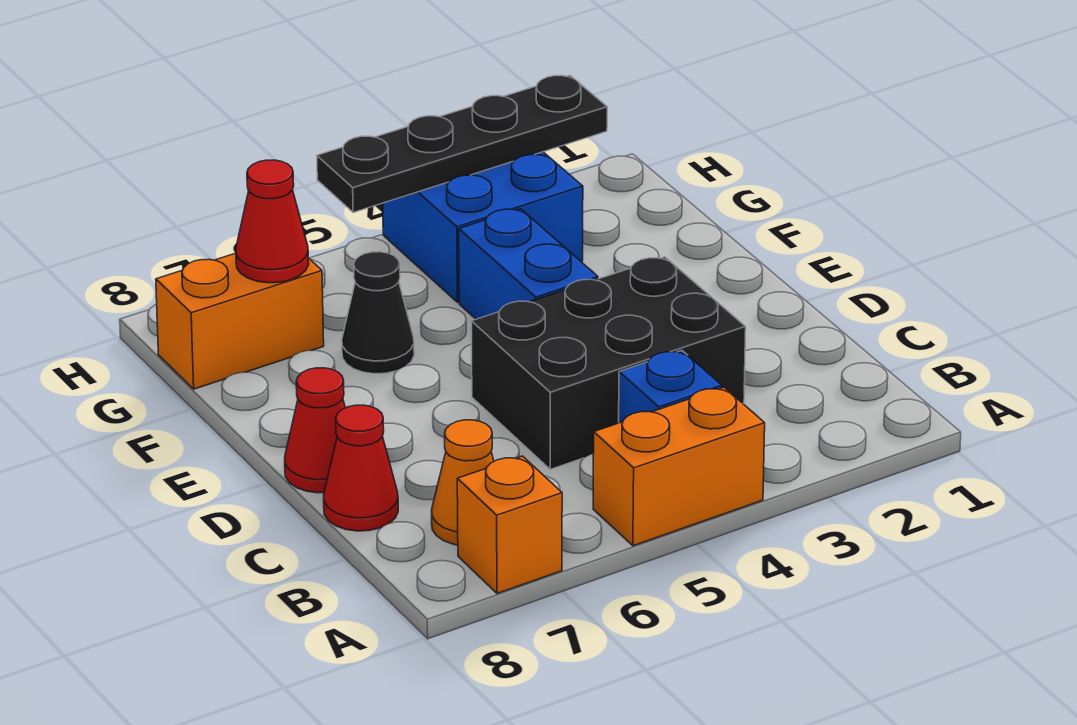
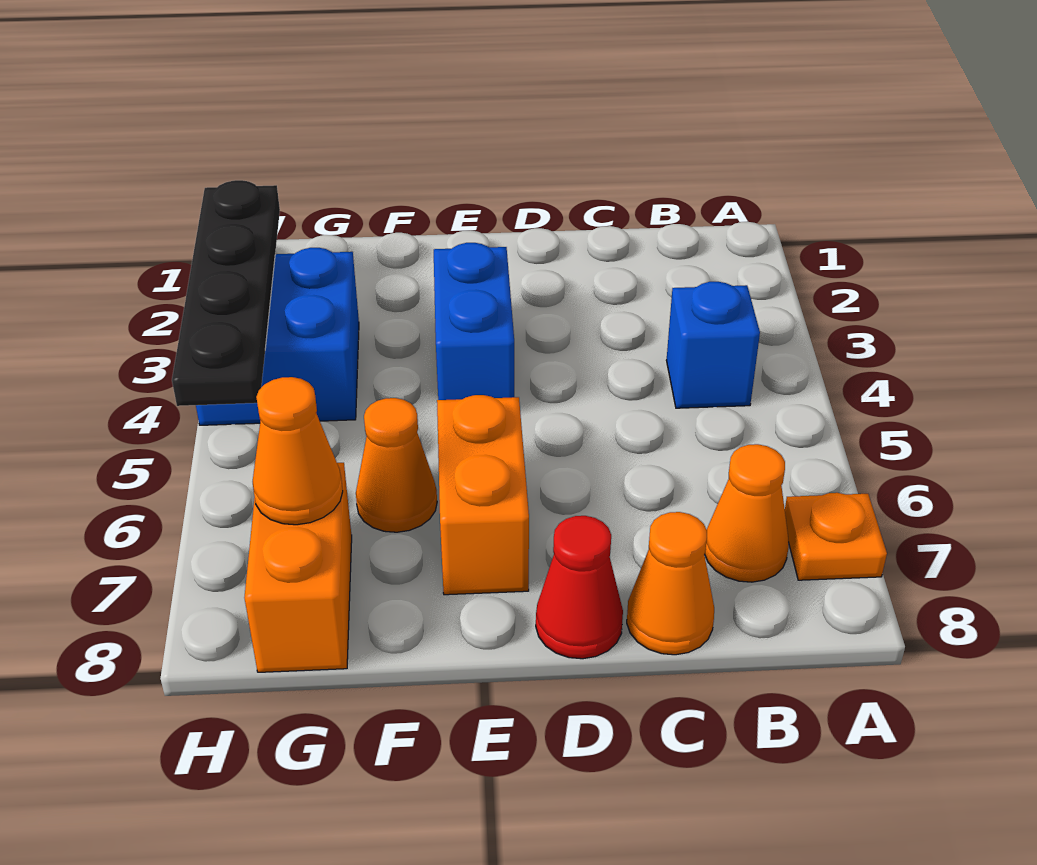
orange brick A4:A5 level 1 -> orange brick E6:E7 level 1
orange brick A7 level 1 -> orange plate A7 level 1
black brick C3:D5 level 1 -> none
red cone C8 level 1 -> orange cone C8 level 1
blue brick E4:F4 level 1 -> blue brick E3:E4 level 1
black cone F6 level 1 -> orange cone F6 level 1
red cone G7 level 2 -> orange cone G7 level 2

